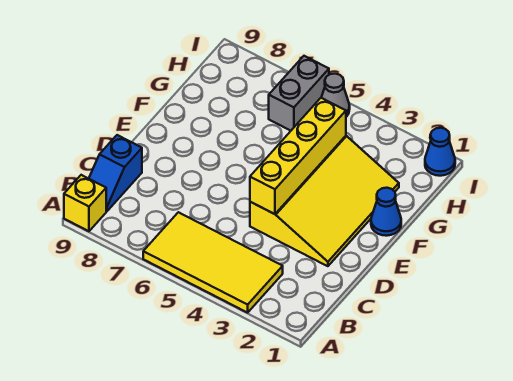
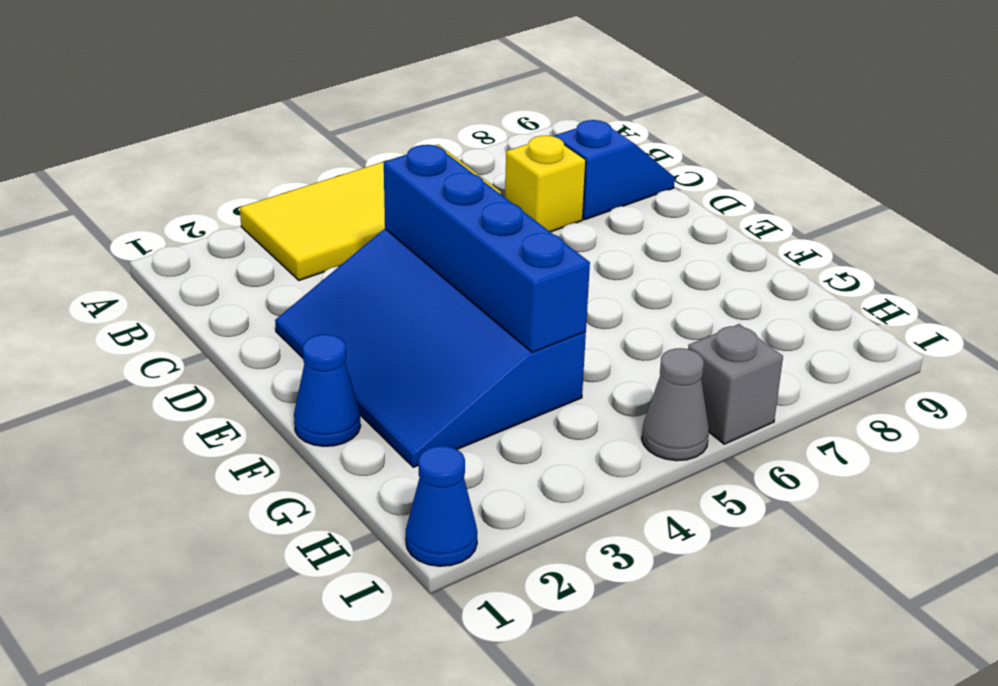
yellow brick A9 level 1 -> yellow brick C7 level 1
blue slope B9:C9 level 1 top C -> blue slope C8:C9 level 1 top 8
yellow slope D2:G4 level 1 top 4 -> blue slope D2:G4 level 1 top 4
yellow brick D4:G4 level 2 -> blue brick D4:G4 level 2
grey brick H6:I6 level 1 -> grey brick I6 level 1

